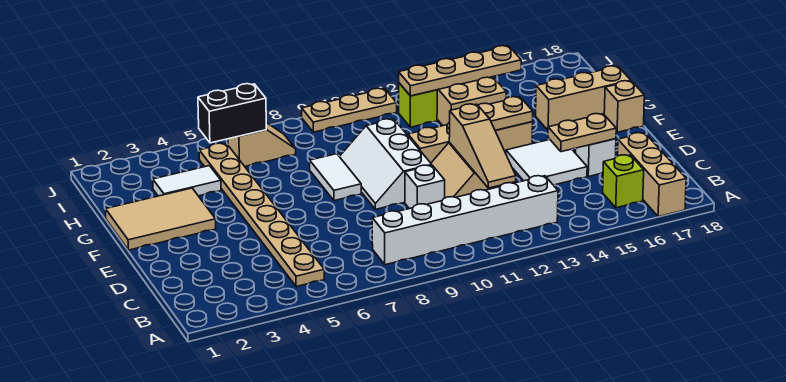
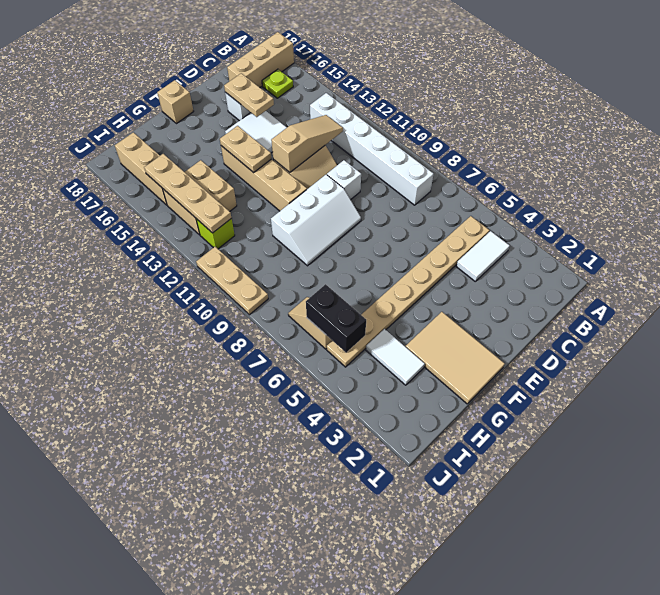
lime brick B16 level 1 -> lime plate B16 level 1
white tile F8:G8 level 1 -> white tile B4:C4 level 1
tan brick G16:G18 level 1 -> tan brick I15:I17 level 1

